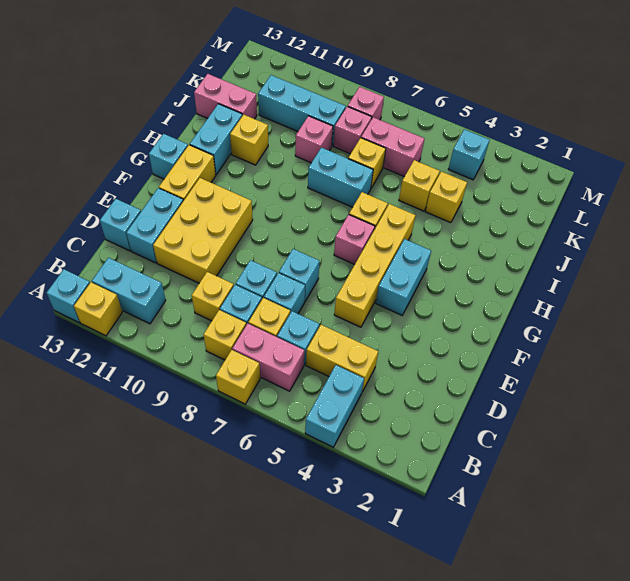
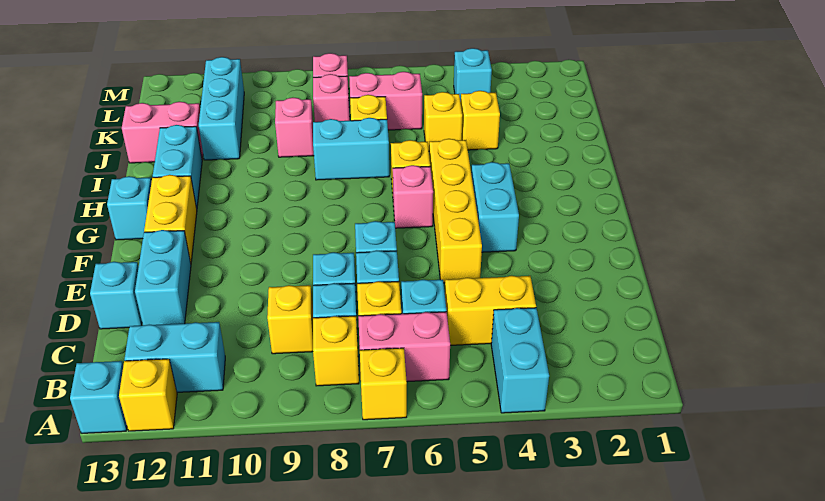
yellow brick D10:F11 level 1 -> none
yellow brick I11 level 1 -> none
cyan brick K9:K11 level 1 -> cyan brick J11:L11 level 1

